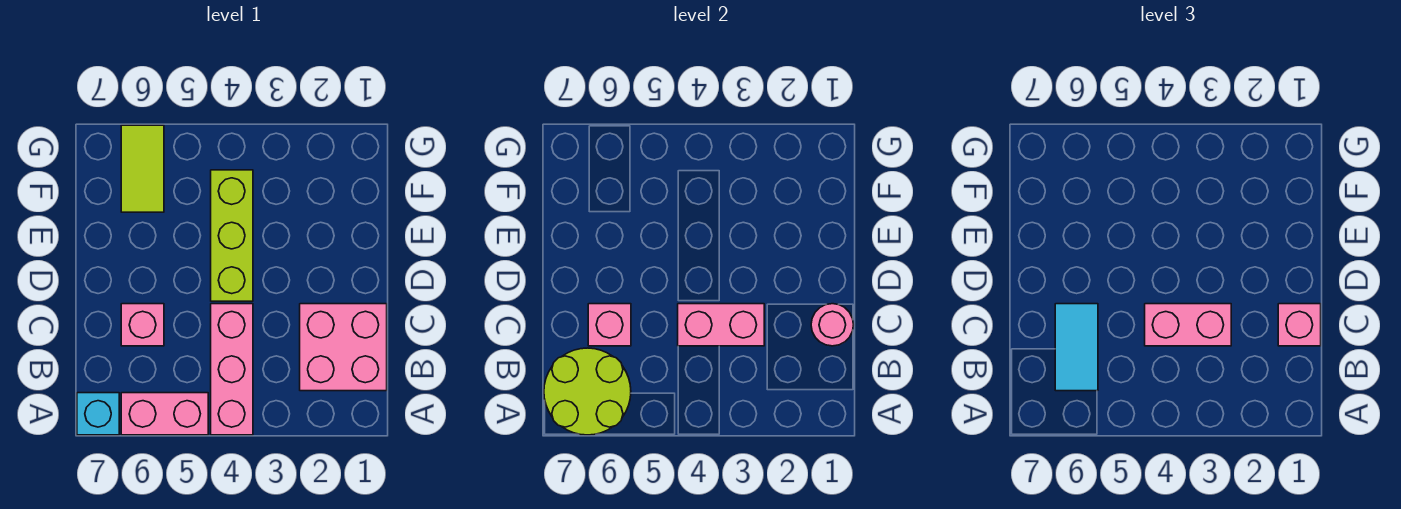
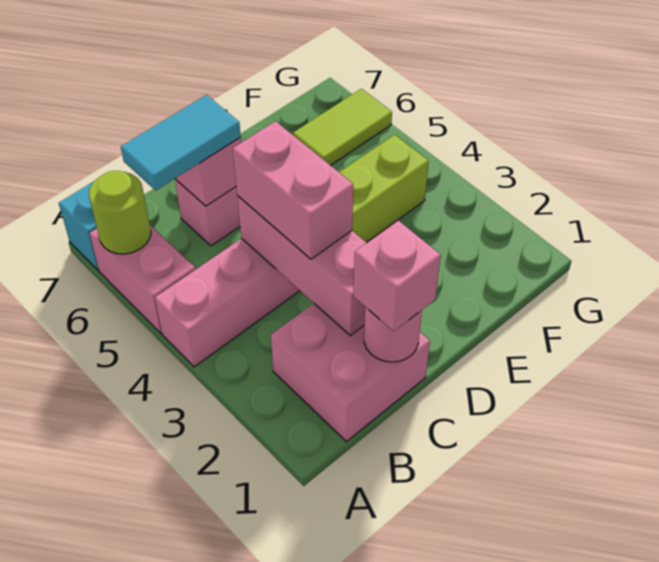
lime round brick A6:B7 level 2 -> lime round brick A6 level 2
pink brick C3:C4 level 2 -> pink brick C2:C4 level 2

